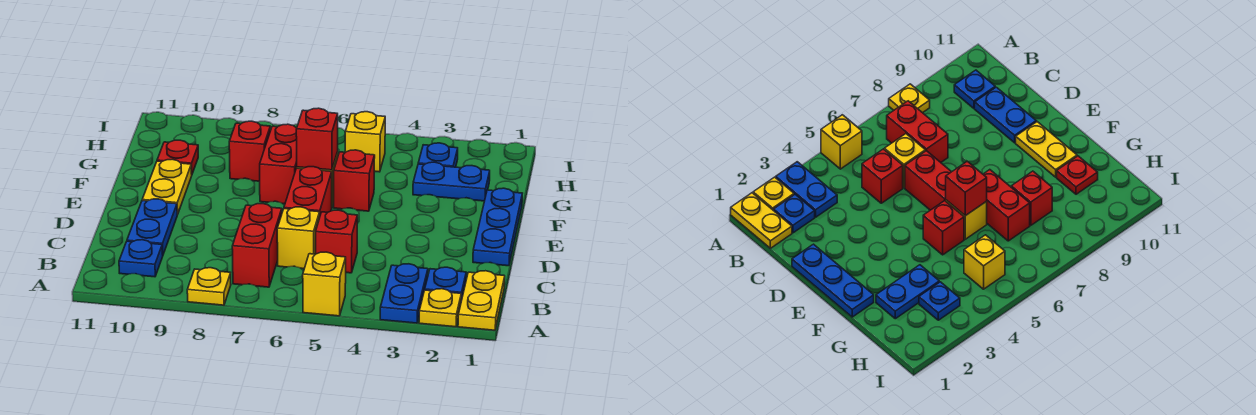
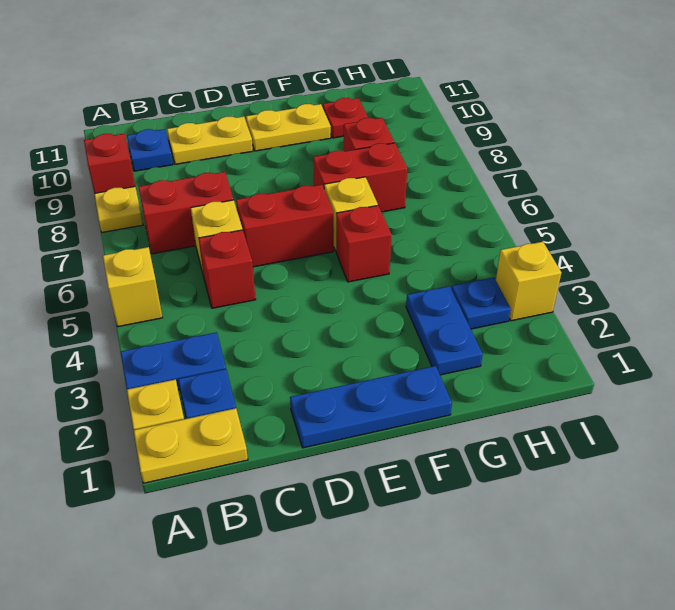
blue plate C10:D10 level 1 -> yellow plate C10:D10 level 1
red brick F6 level 2 -> red brick A9 level 1
yellow brick H5 level 1 -> yellow brick I3 level 1

